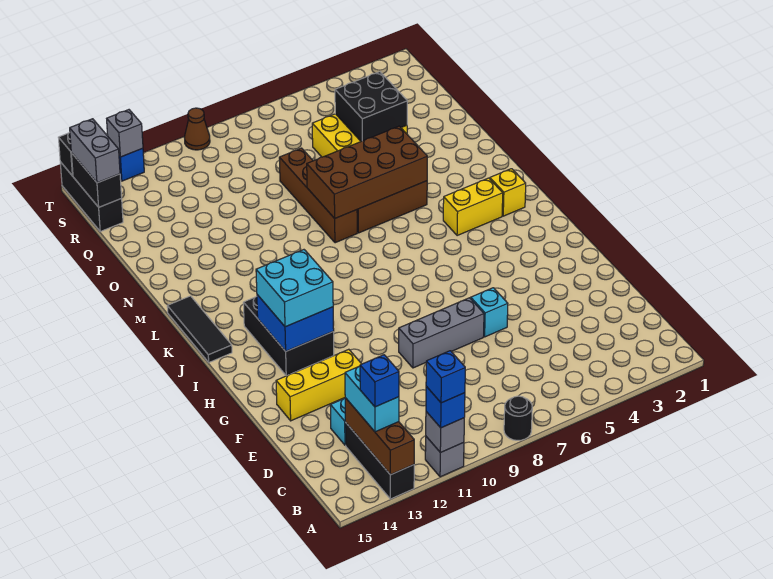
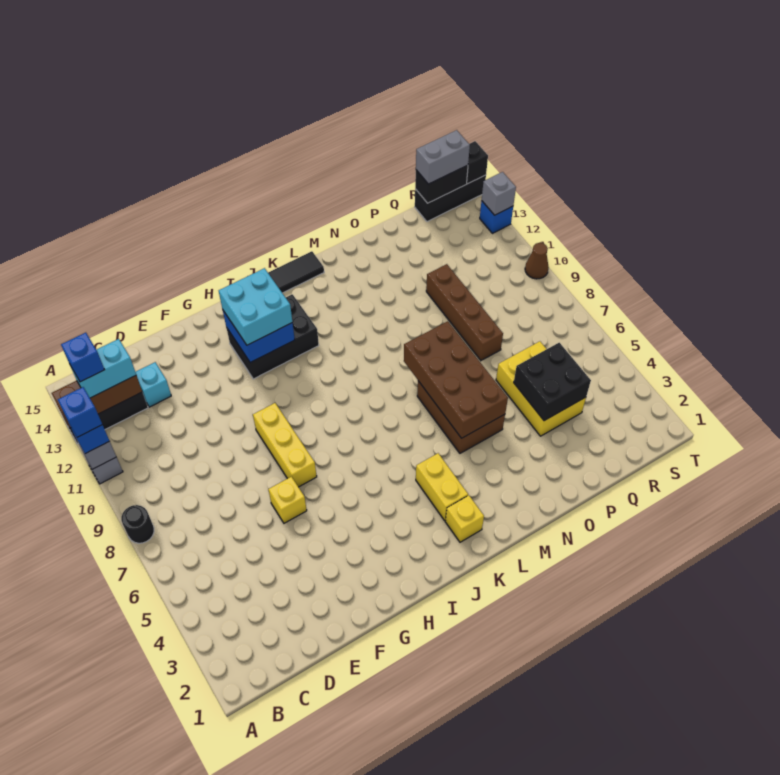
cyan brick F6 level 1 -> yellow brick F6 level 1
grey brick F7:F9 level 1 -> none
yellow brick F12:F14 level 1 -> yellow brick G7:G9 level 1
brown brick M8:P8 level 1 -> brown brick P8:P11 level 1

